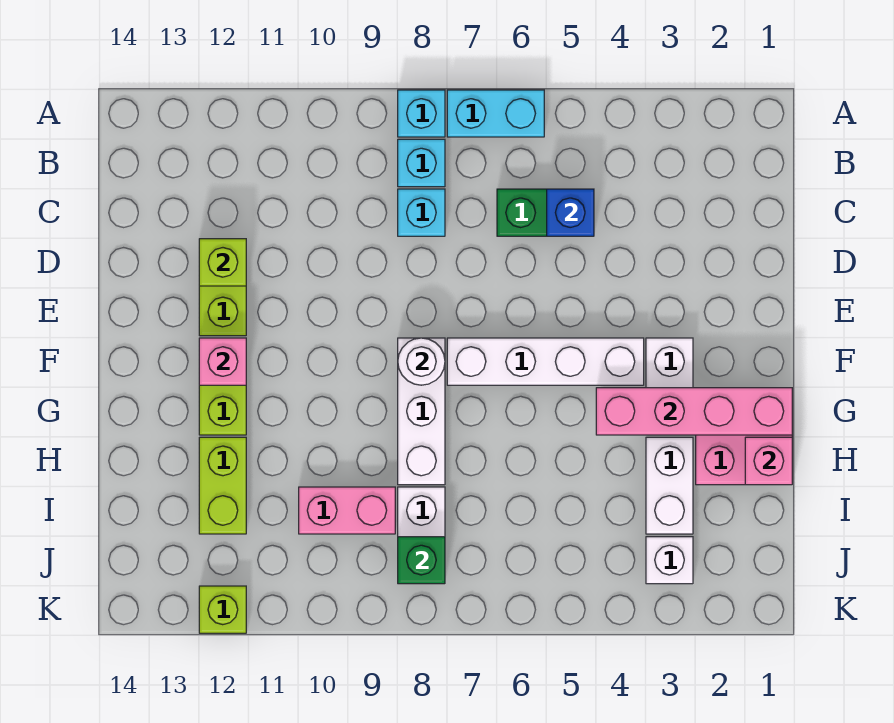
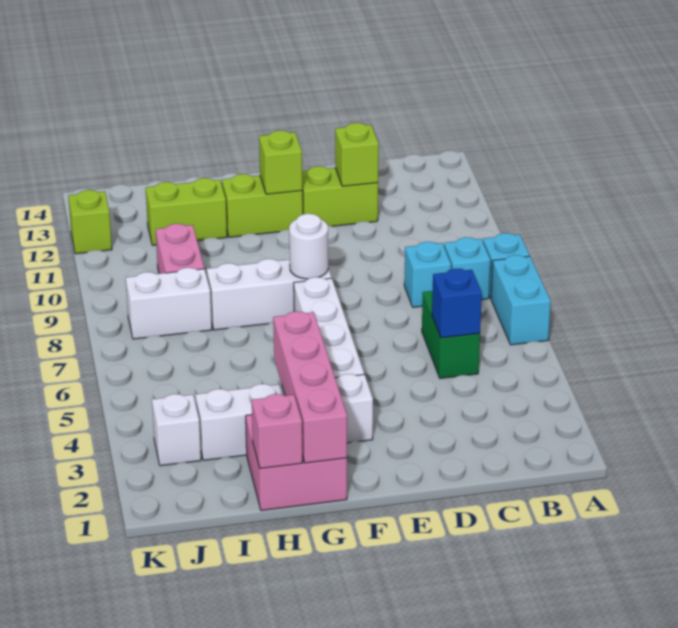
pink brick F12 level 2 -> lime brick F12 level 2
green brick J8 level 2 -> none

